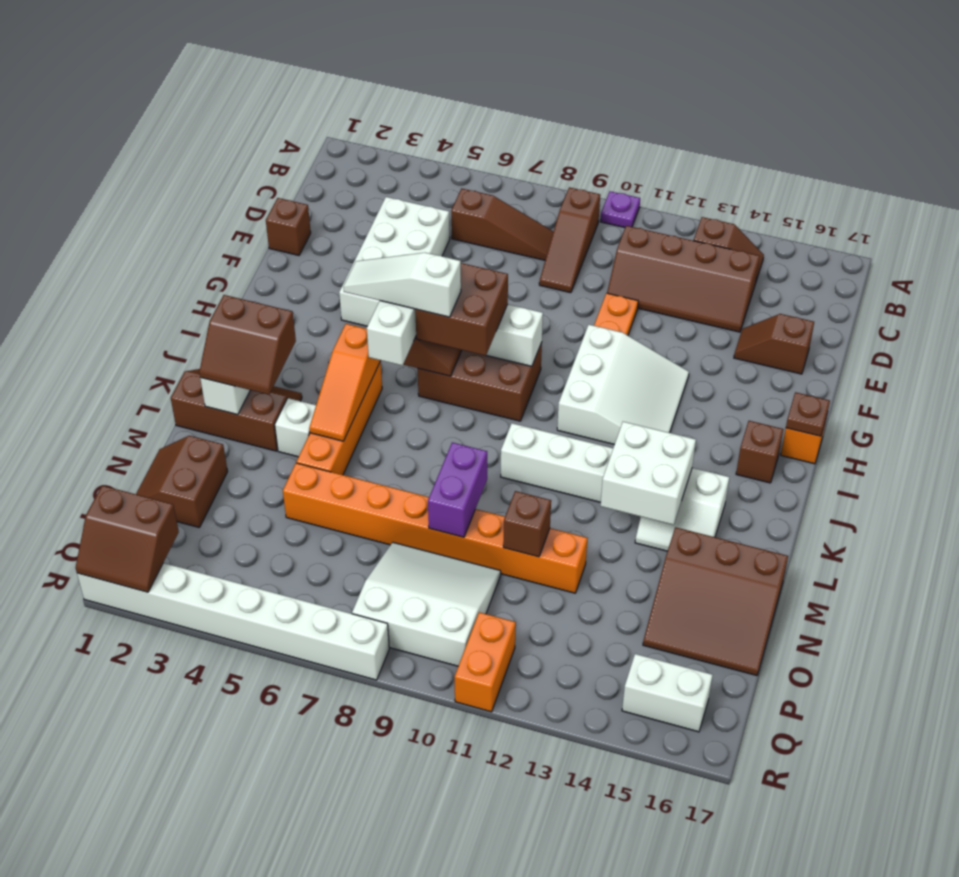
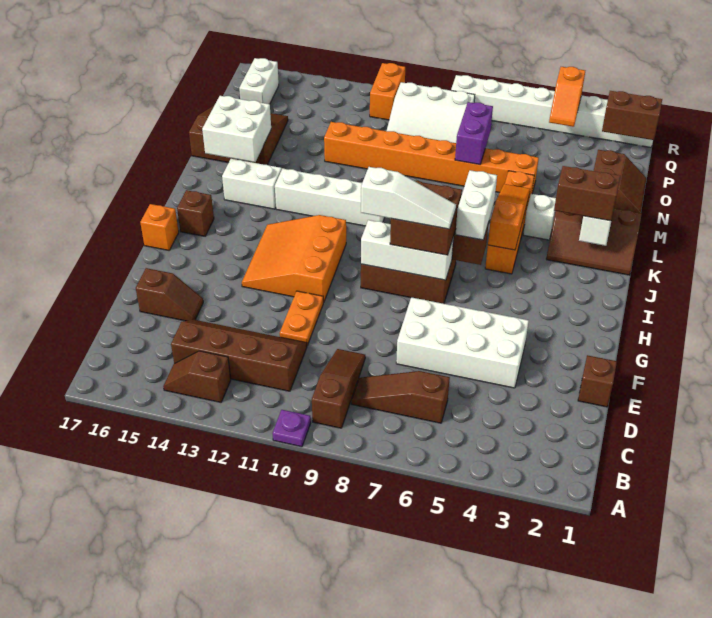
white brick D4:G5 level 1 -> white brick E4:F7 level 1
white slope G11:I13 level 1 top 11 -> orange slope G11:I13 level 1 top 11
brown plate H17 level 2 -> none
white slope I5:I7 level 4 top 7 -> white slope H7:H9 level 4 top 9
white brick K13:L14 level 2 -> white brick L15:M16 level 2
purple brick M9:N9 level 2 -> purple brick N7:O7 level 2
brown brick N11 level 2 -> none
none -> orange slope Q4:R4 level 2 top R
white brick Q15:Q16 level 1 -> white brick P16:Q16 level 1

